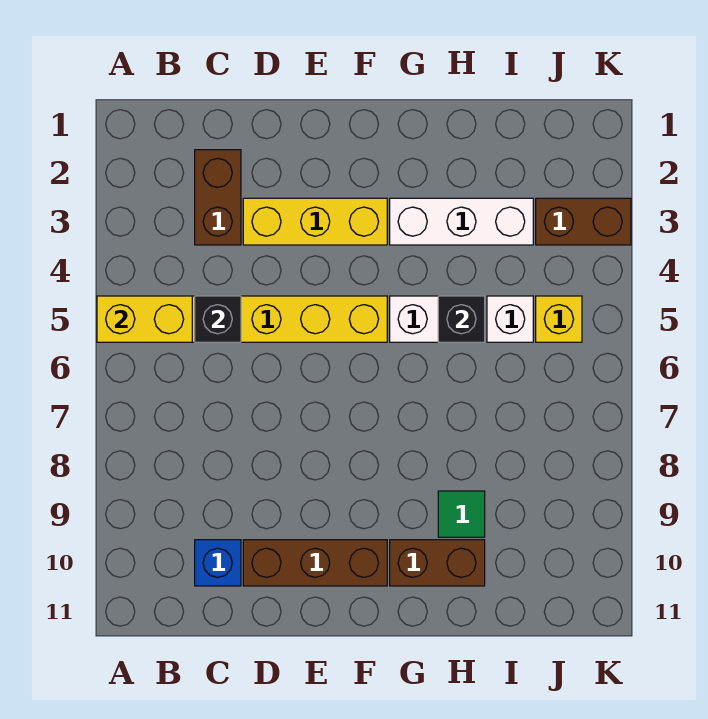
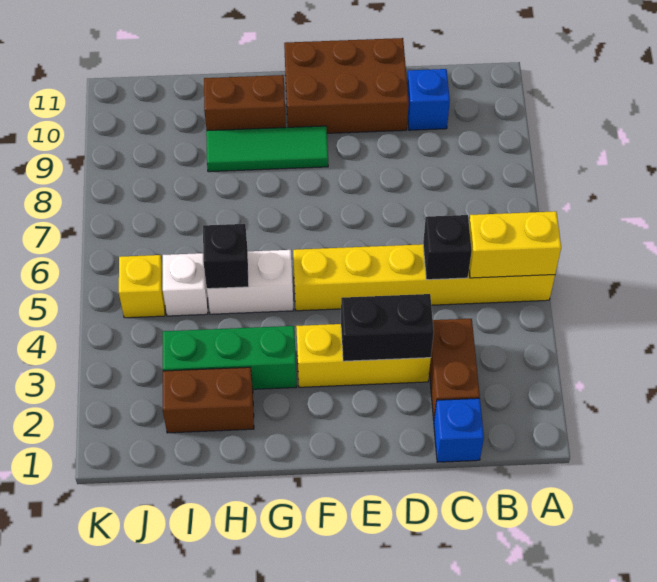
none -> blue brick C1 level 1
none -> black brick D3:E3 level 2
brown brick D10:F10 level 1 -> brown brick D10:F11 level 1
white brick G3:I3 level 1 -> green brick G3:I3 level 1
green tile H9 level 1 -> green tile F9:H9 level 1
brown brick J3:K3 level 1 -> brown brick H2:I2 level 1

